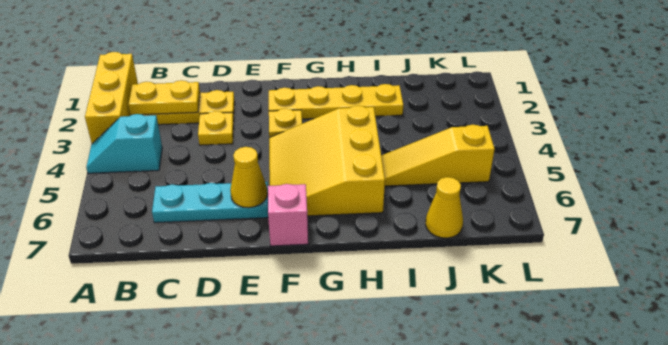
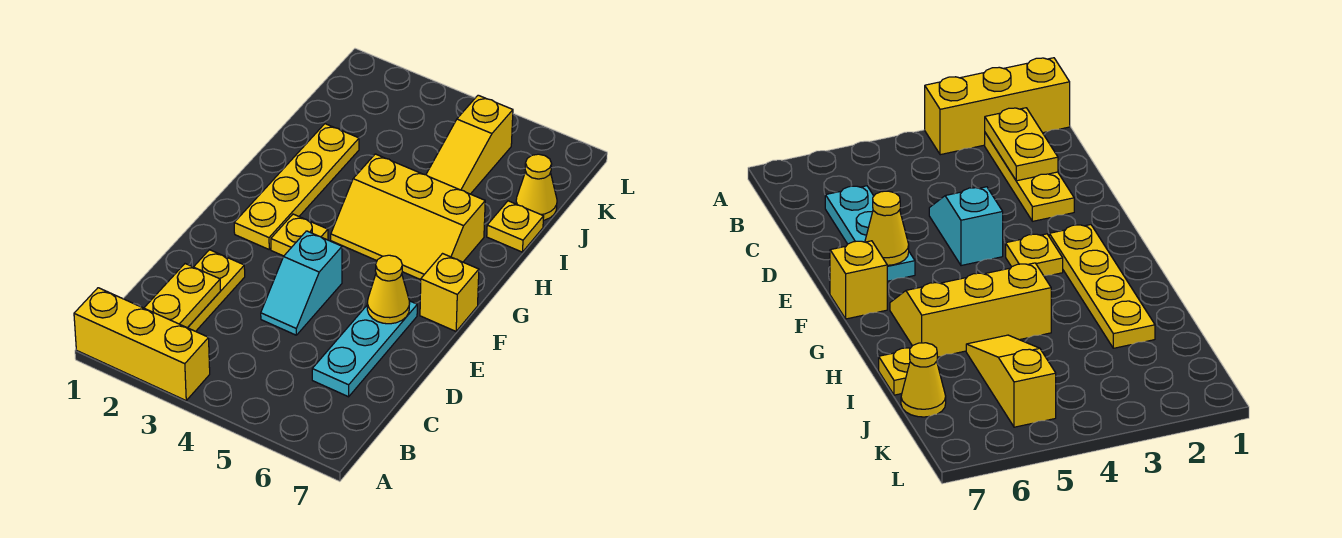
cyan slope A4:B4 level 1 top B -> cyan slope D4:E4 level 1 top E
yellow plate D3 level 1 -> yellow plate I7 level 1
yellow slope F4:H6 level 1 top H -> yellow slope G4:H6 level 1 top H
pink brick F7 level 1 -> yellow brick F7 level 1

